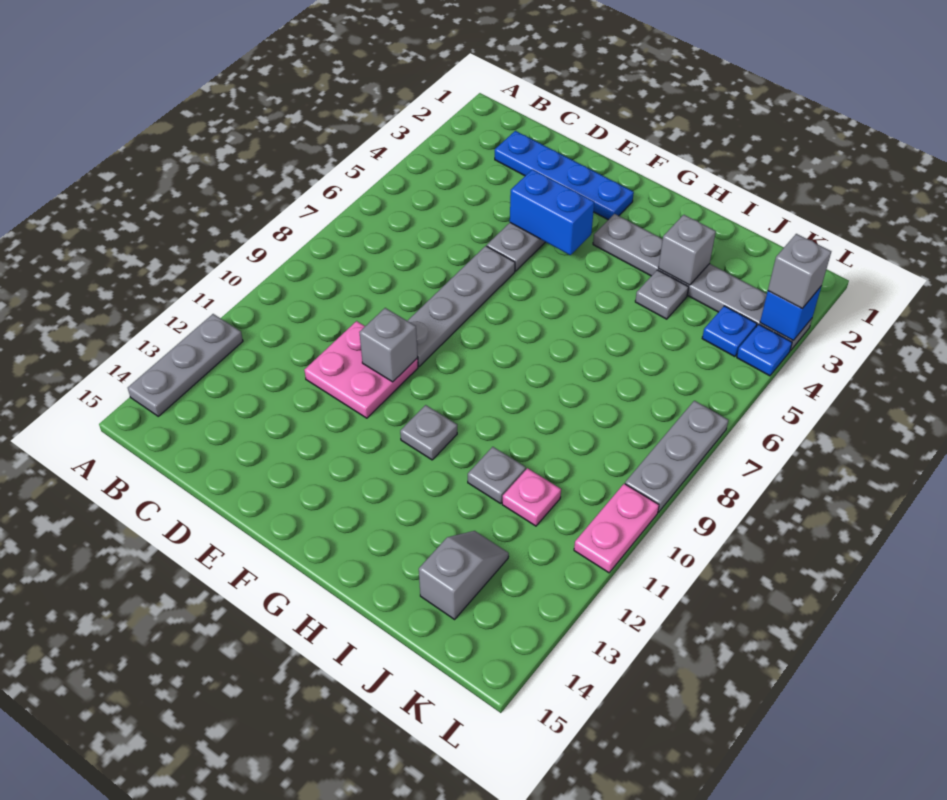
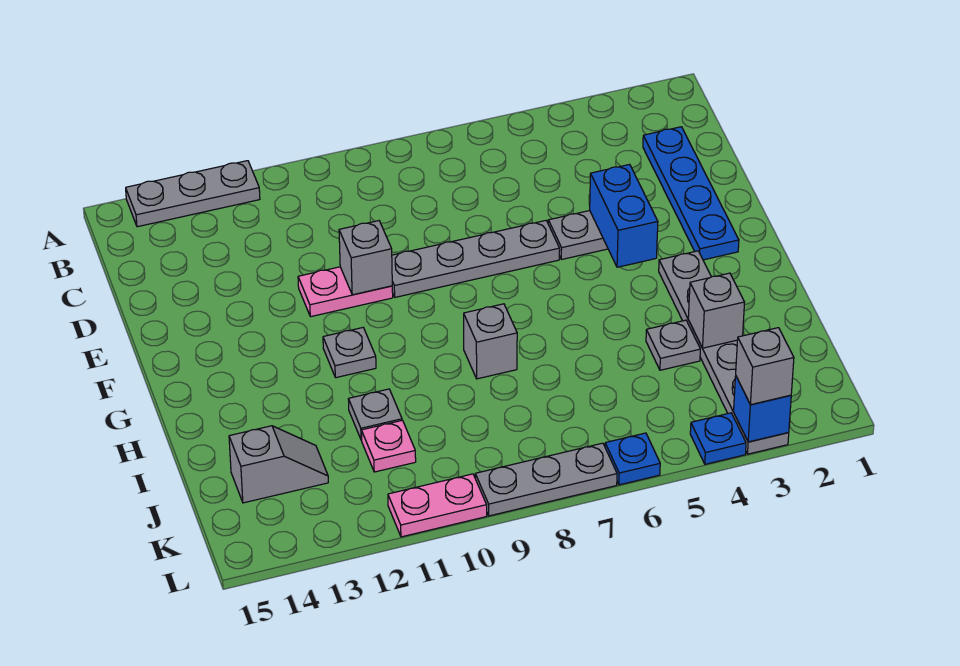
pink plate D10:E11 level 1 -> pink plate E10:E11 level 1
none -> grey brick H8 level 1
blue plate K4 level 1 -> blue plate L6 level 1

